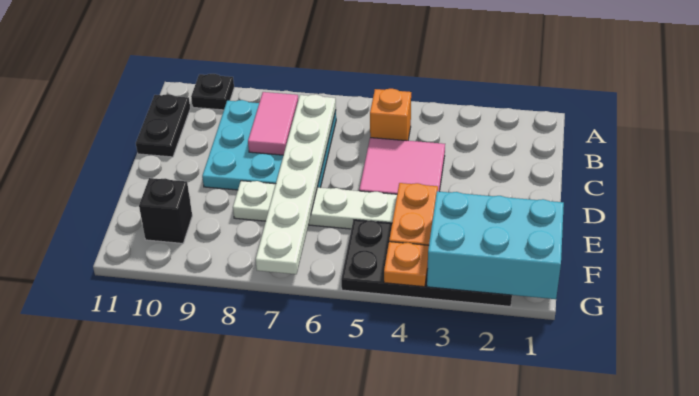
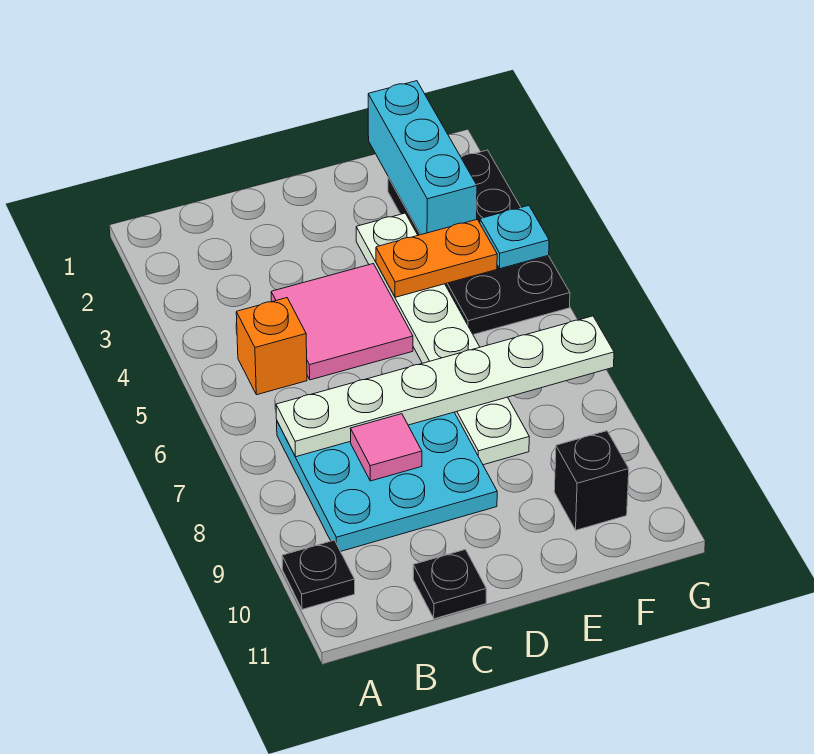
pink tile B8:C8 level 2 -> pink tile C8 level 2
black plate B11:C11 level 1 -> black plate C11 level 1
cyan brick F1:G3 level 2 -> cyan brick F1:F3 level 2
orange plate G4 level 2 -> cyan plate G4 level 2

